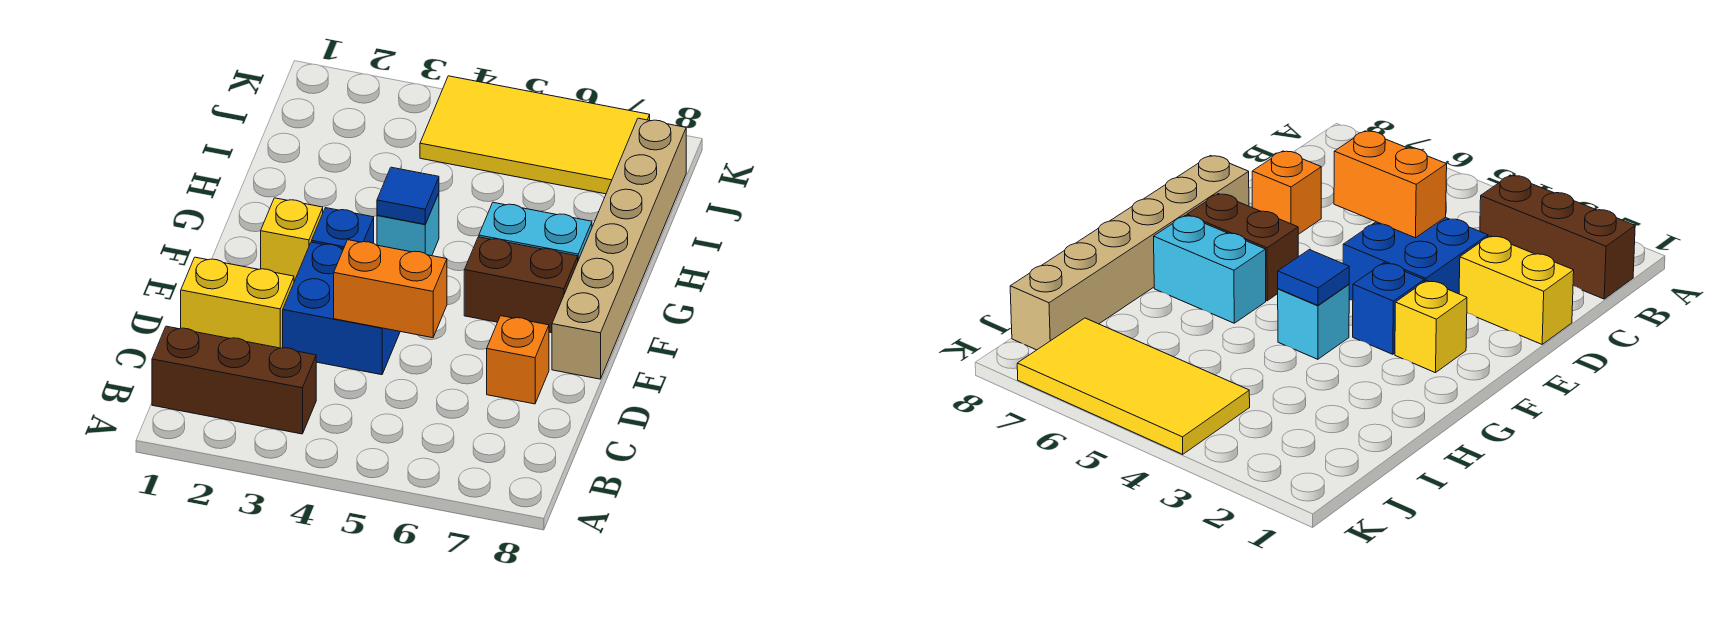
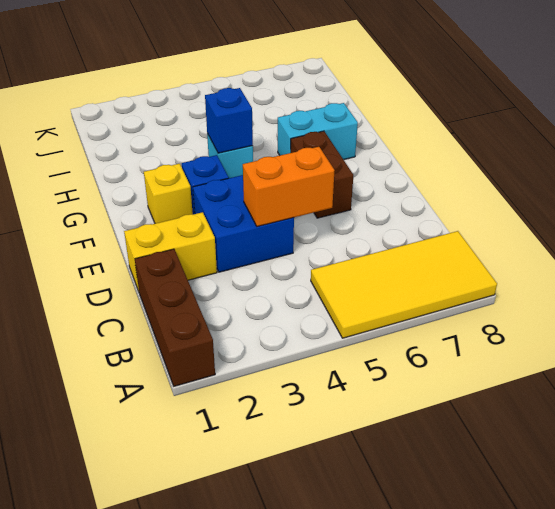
brown brick B1:B3 level 1 -> brown brick A1:C1 level 1
orange brick D7 level 1 -> none
tan brick E8:J8 level 1 -> none
brown brick F6:F7 level 1 -> brown brick E6:F6 level 1
blue tile G4 level 2 -> blue brick G4 level 2
yellow tile J4:K7 level 1 -> yellow tile A5:B8 level 1

